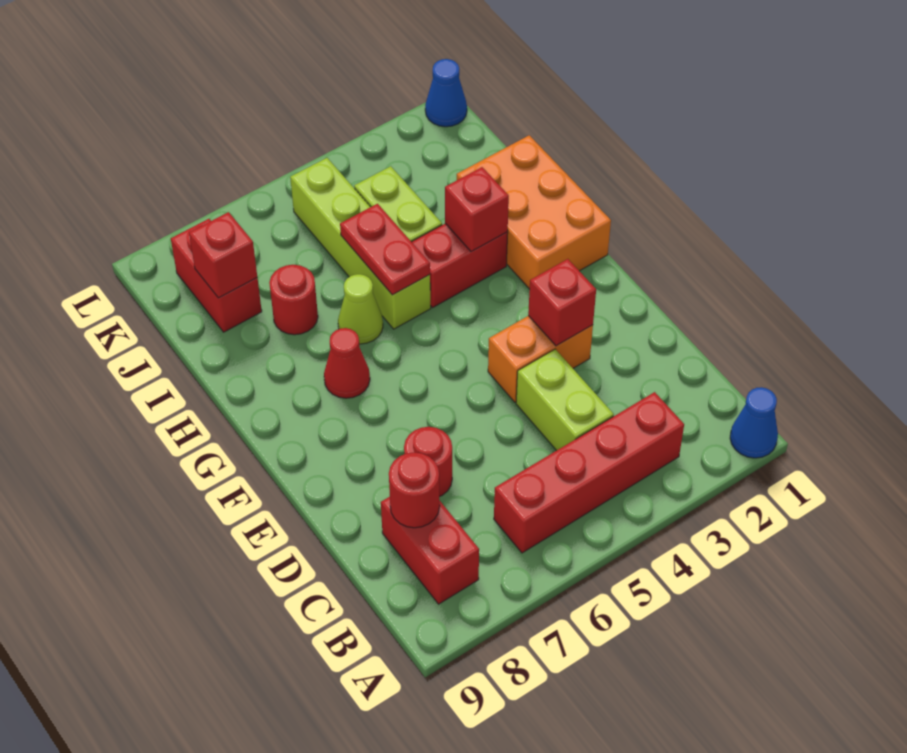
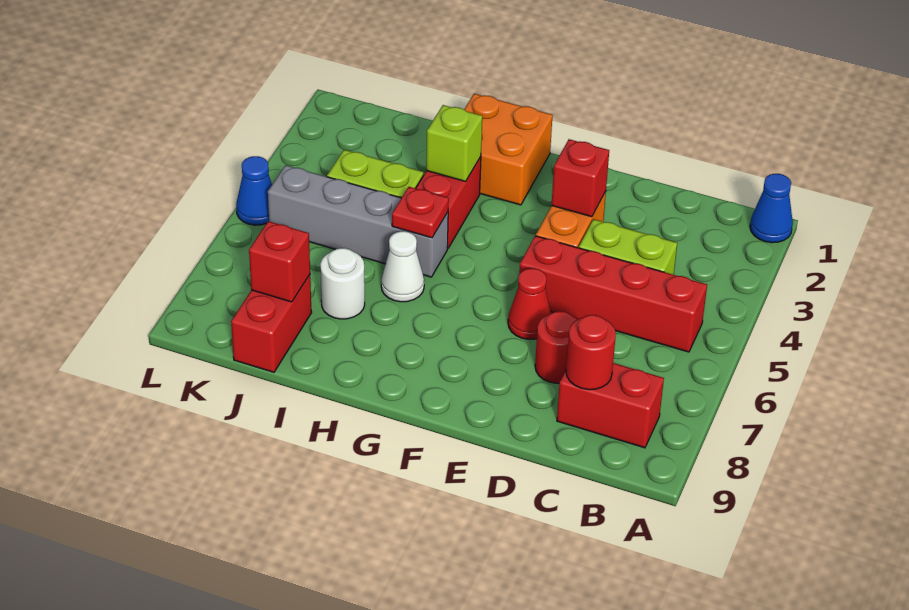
red brick B3:B6 level 1 -> red brick B5:E5 level 1
orange brick G1:I2 level 1 -> orange brick G1:H2 level 1
red cone G7 level 1 -> red cone E6 level 1
red brick H3 level 2 -> lime brick H3 level 2
lime brick H5:K5 level 1 -> grey brick H5:K5 level 1
red plate H5:I5 level 2 -> red plate H5 level 2
lime cone H6 level 1 -> white cone H6 level 1
red round brick I7 level 1 -> white round brick I7 level 1
red brick J8:K8 level 1 -> red brick J8:J9 level 1
blue cone L1 level 1 -> blue cone L5 level 1

